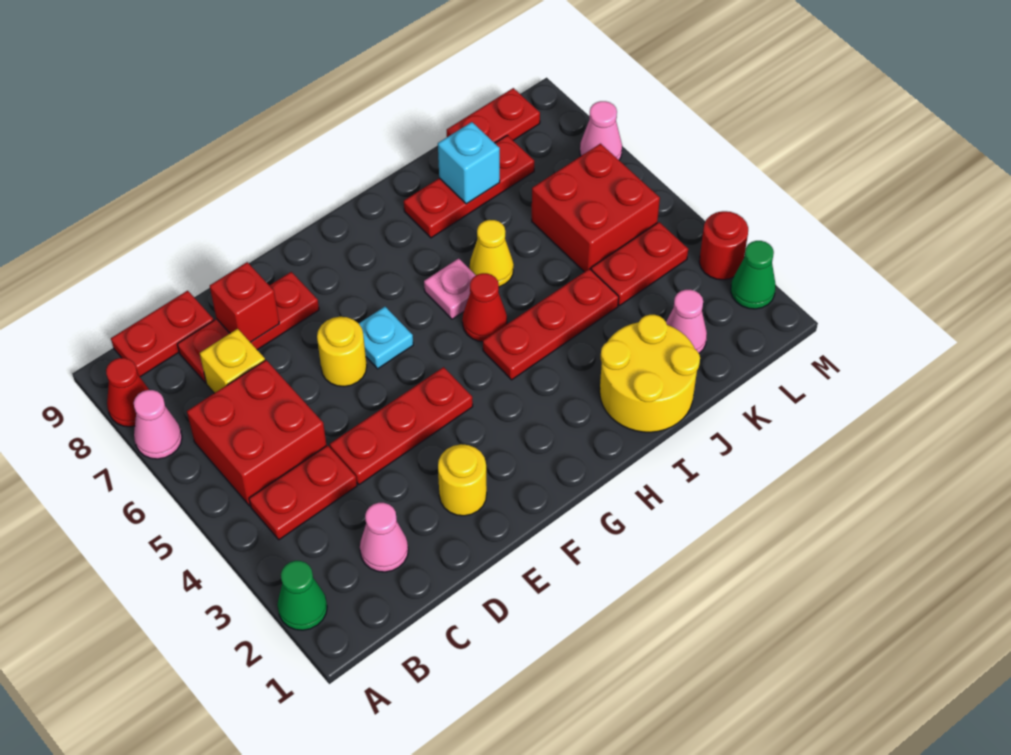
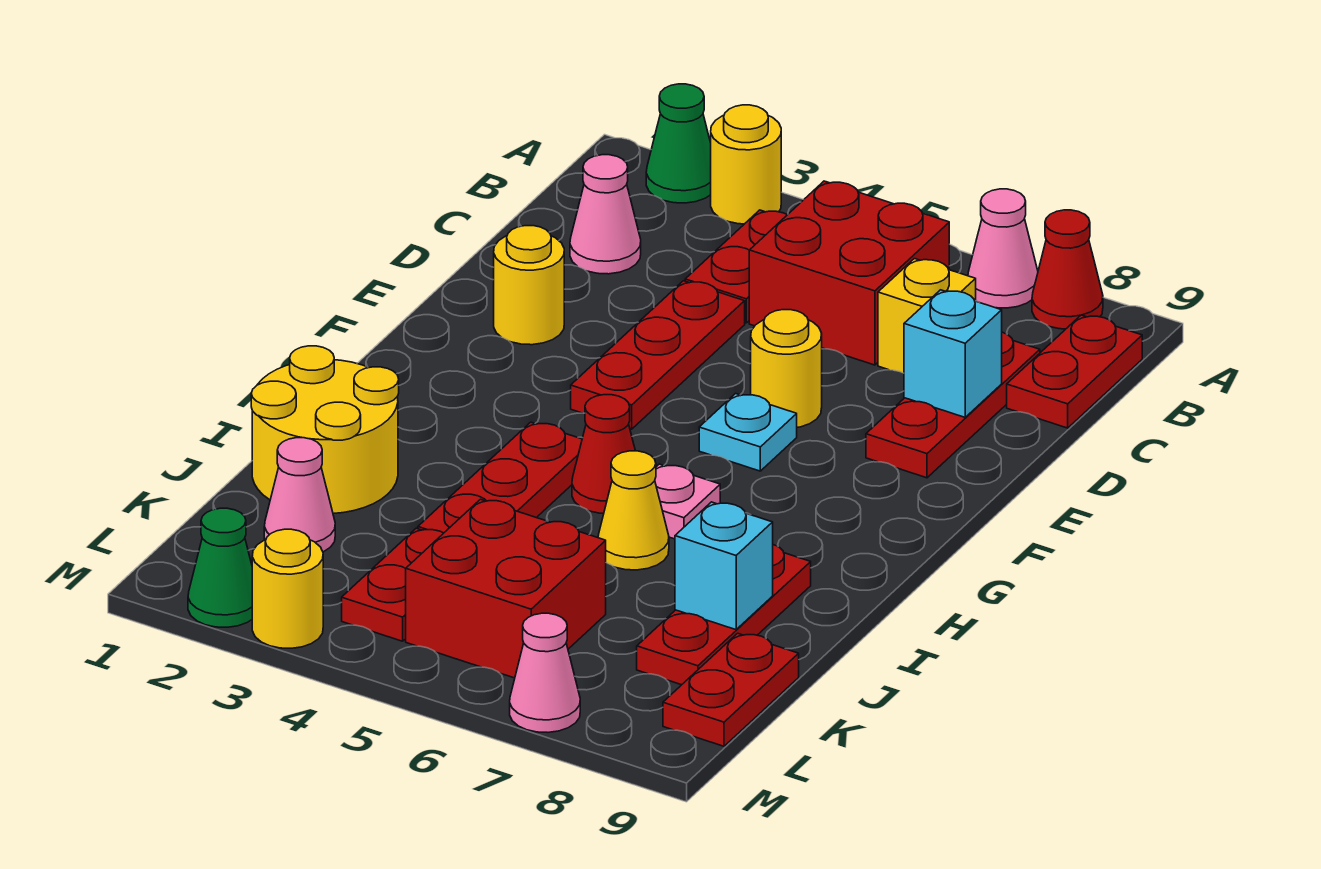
none -> yellow round brick A3 level 1
red brick D8 level 2 -> cyan brick D8 level 2
red round brick M3 level 1 -> yellow round brick M3 level 1

